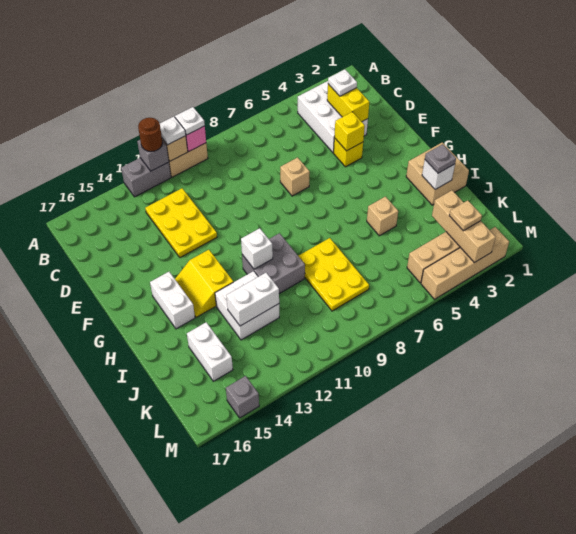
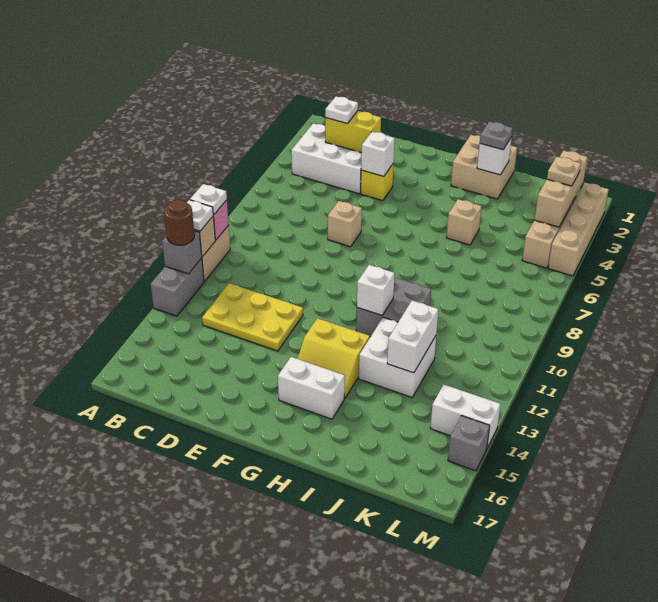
yellow brick E4 level 2 -> white brick E4 level 2
yellow plate I8:K9 level 1 -> none
white brick J15:K15 level 1 -> white brick L14:M14 level 1
tan brick K3:M3 level 2 -> tan brick L2:L4 level 2

